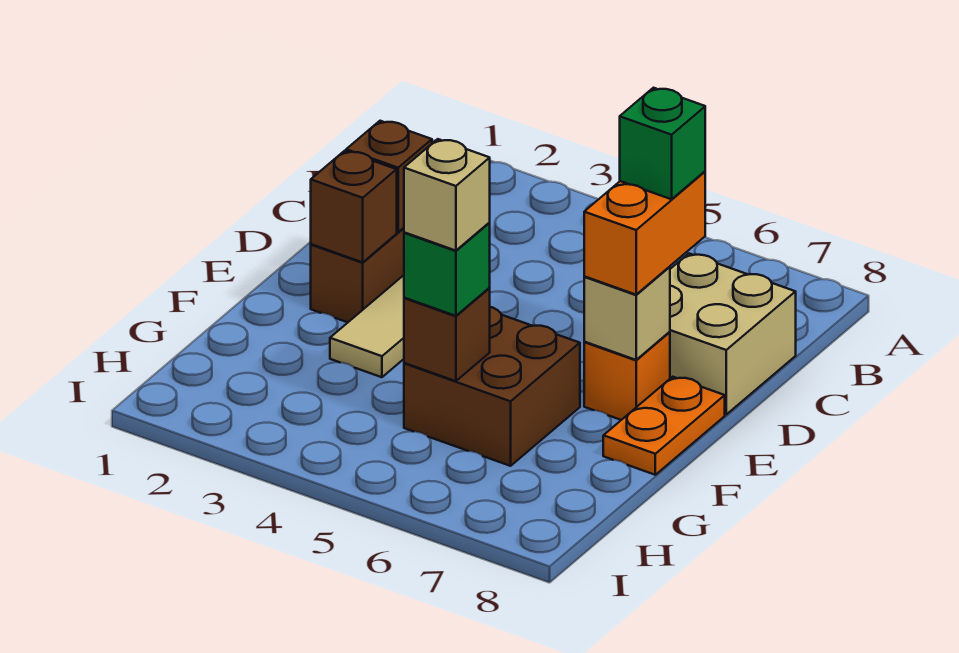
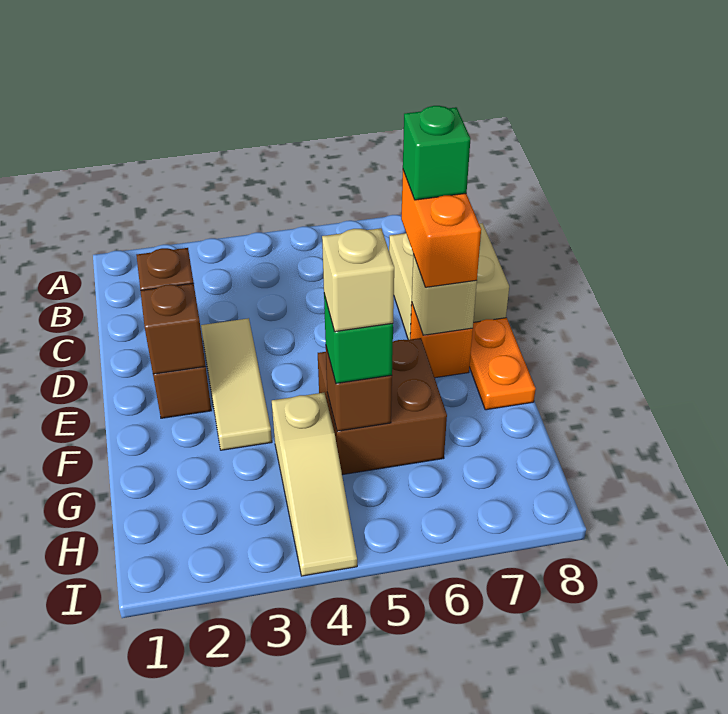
none -> tan slope G4:I4 level 1 top G

